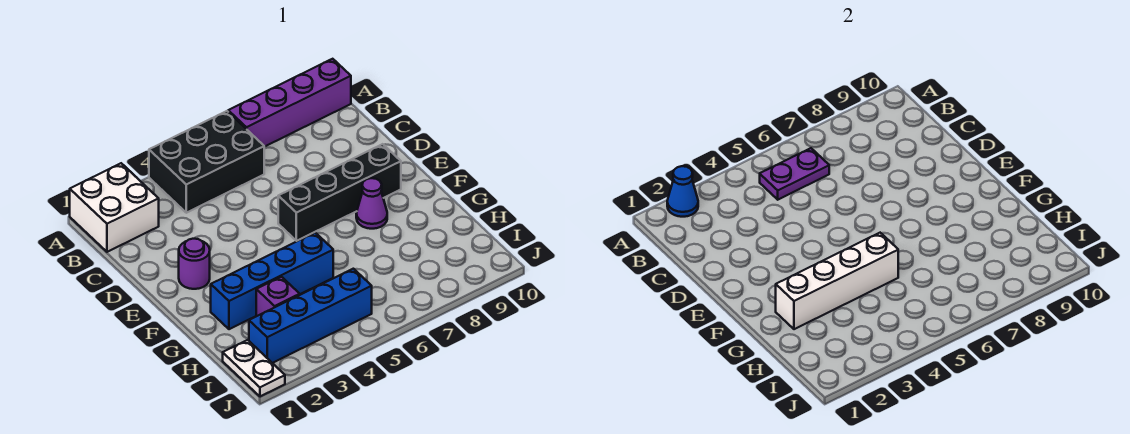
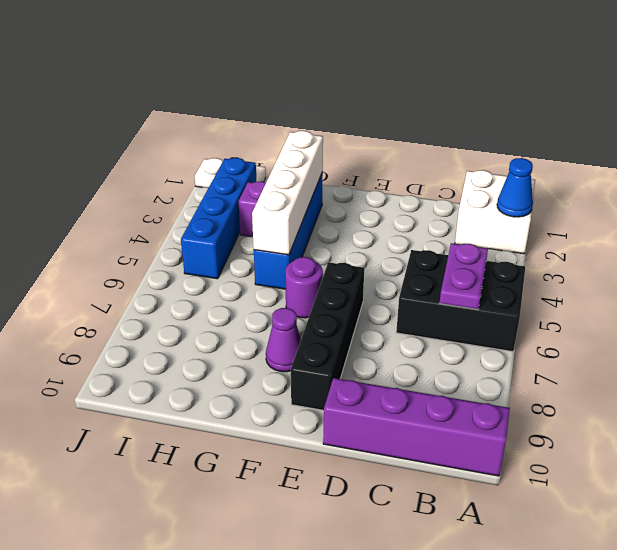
black brick A4:B6 level 1 -> black brick A5:C6 level 1
purple brick A7:A10 level 1 -> purple brick A10:D10 level 1
purple round brick E2 level 1 -> purple round brick F6 level 1

